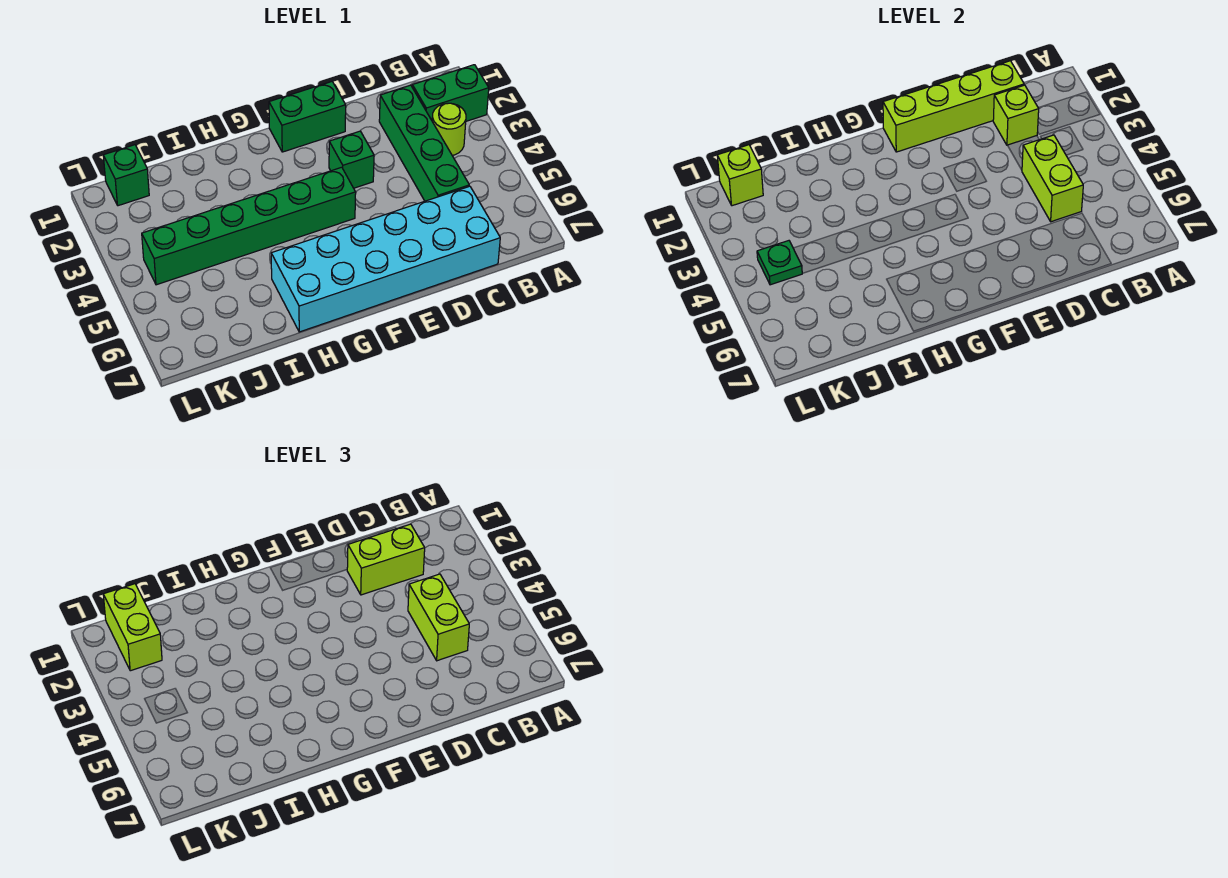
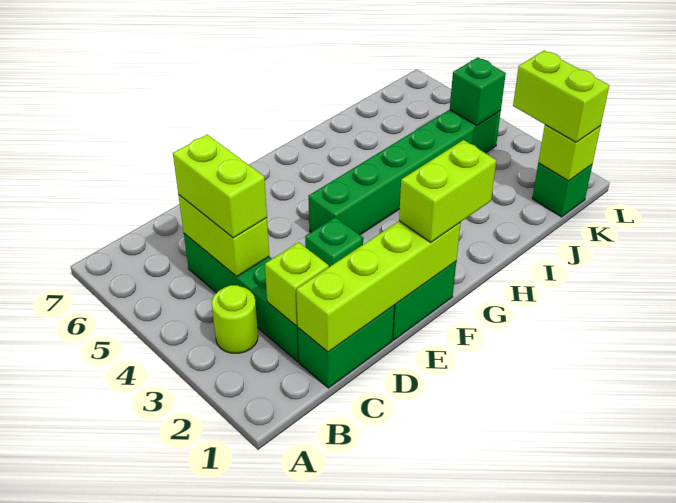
green brick A2:B2 level 1 -> green brick C1:D1 level 1
lime brick C2:D2 level 3 -> lime brick F1:G1 level 3
cyan brick C6:H7 level 1 -> none
green plate K4 level 2 -> green brick K4 level 2

